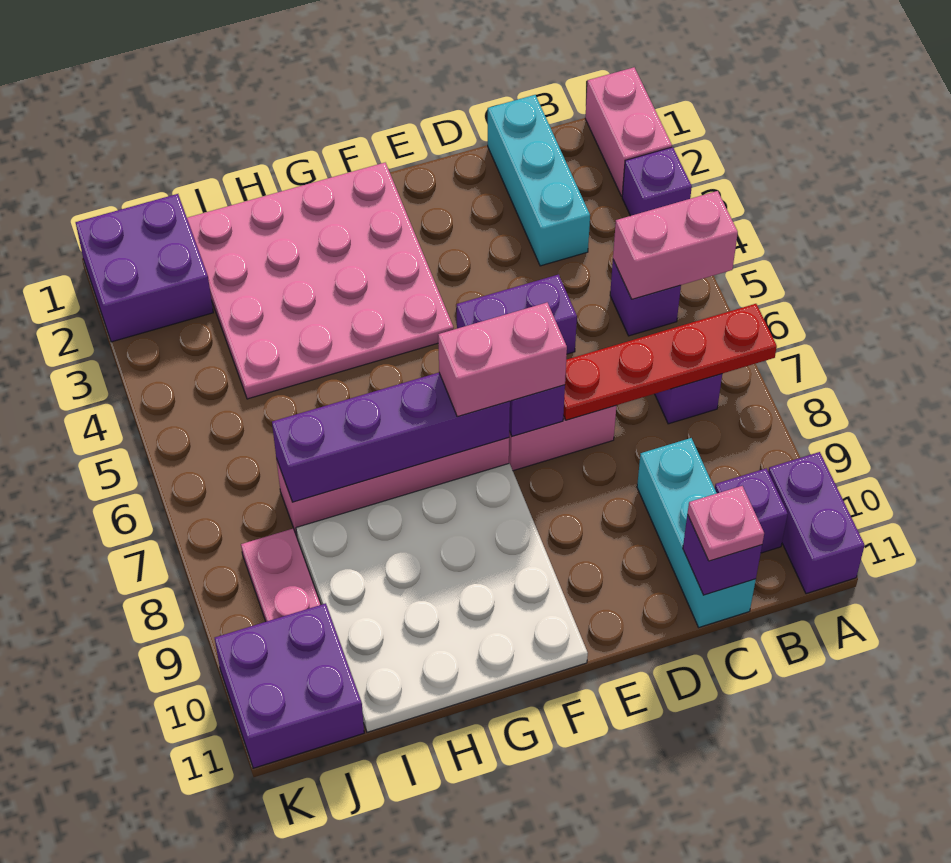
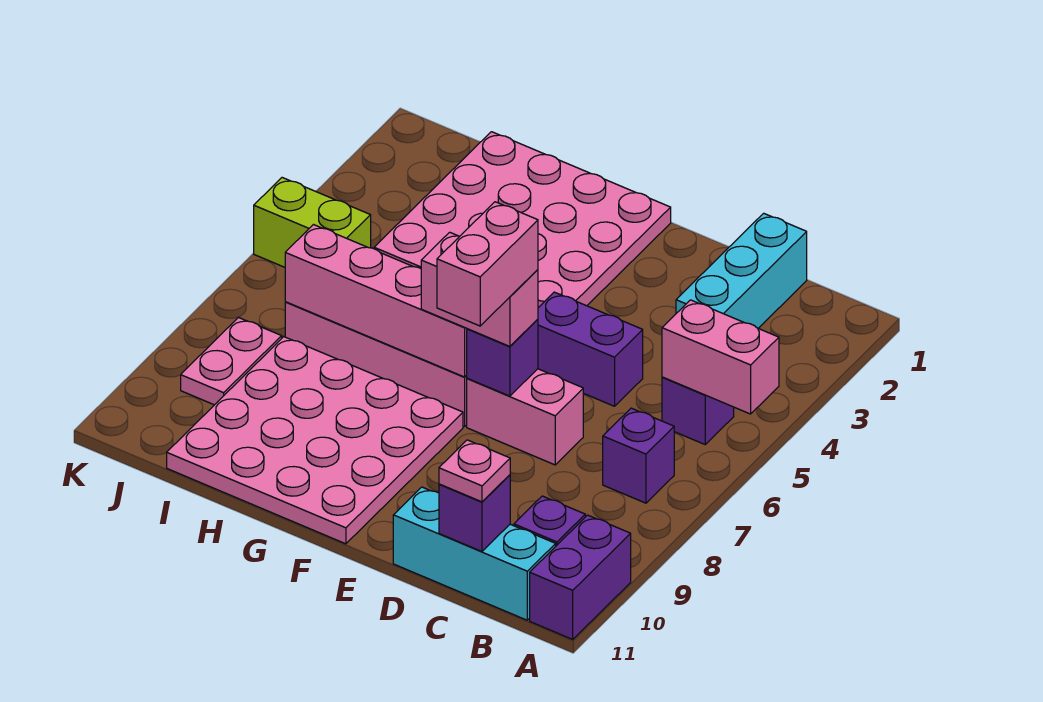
pink brick A1:A2 level 1 -> pink brick E7:E8 level 4
purple brick A3 level 1 -> none
red plate A7:D7 level 2 -> none
cyan brick C9:C11 level 1 -> cyan brick B11:D11 level 1
purple brick F7:I7 level 2 -> pink brick F7:I7 level 2
white plate F8:I11 level 1 -> pink plate F8:I11 level 1
purple brick J1:K2 level 1 -> none
none -> lime brick J5:K5 level 1
purple brick J10:K11 level 1 -> none

